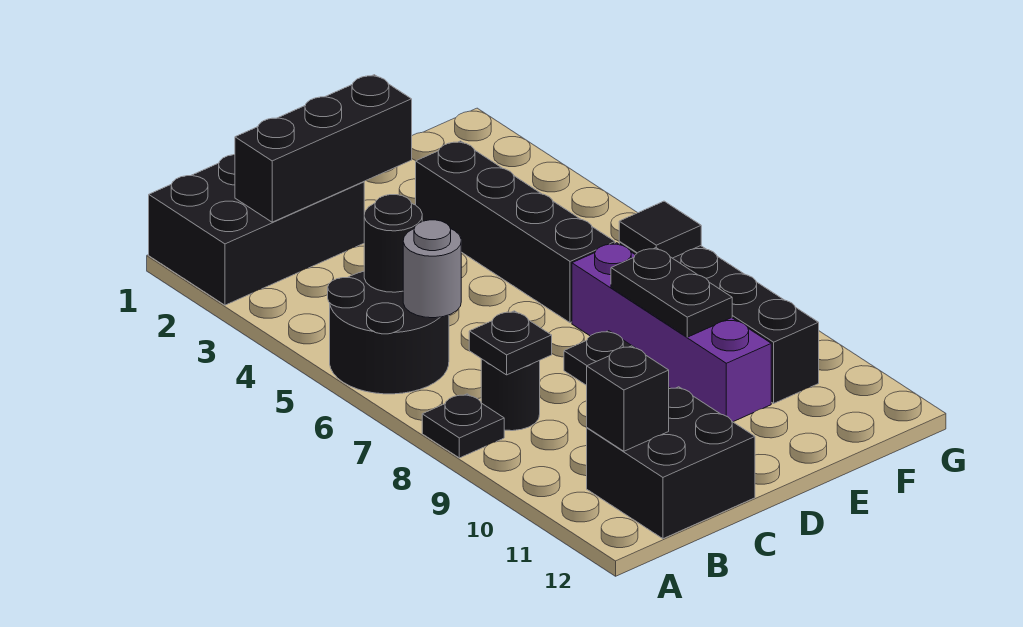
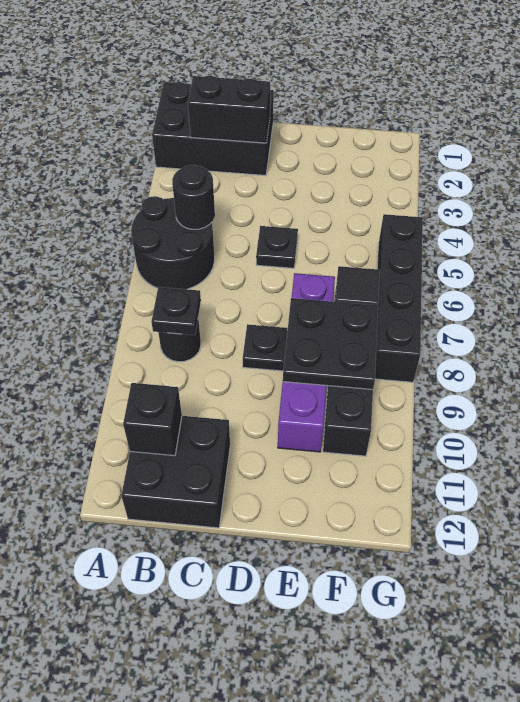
black plate A8 level 1 -> black plate D5 level 1
black brick B2:D2 level 2 -> black brick B2:C2 level 2
grey round brick B6 level 2 -> none
black brick E3:E6 level 1 -> black brick G5:G8 level 1
black plate E8:E9 level 2 -> black plate E8:F9 level 2

